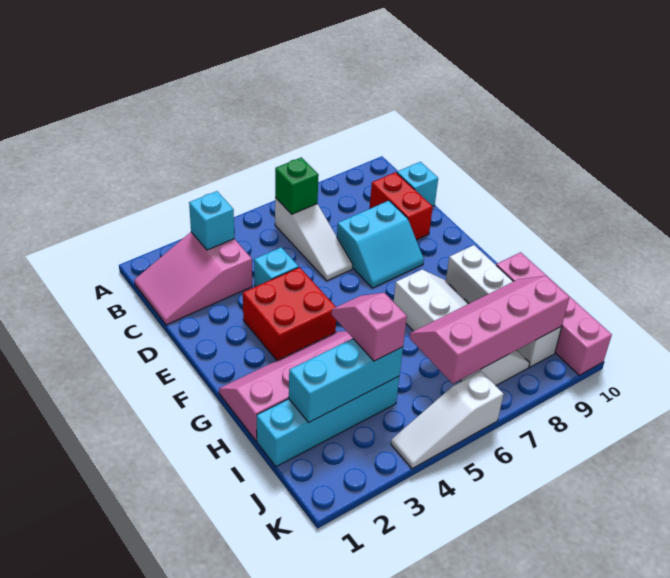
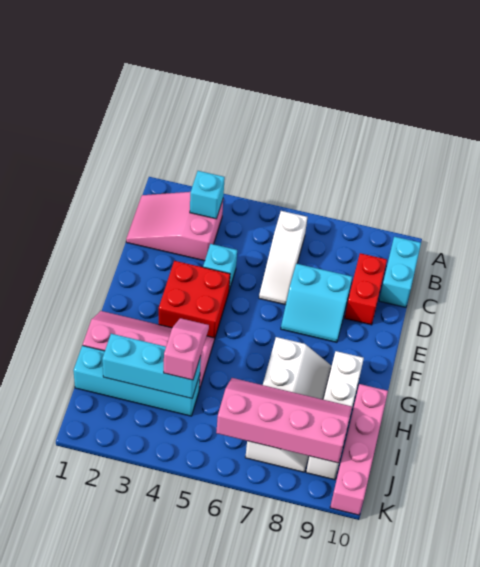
green brick B6 level 2 -> none
cyan brick C10 level 1 -> cyan brick B10:C10 level 1
white slope K4:K6 level 1 top 6 -> none

